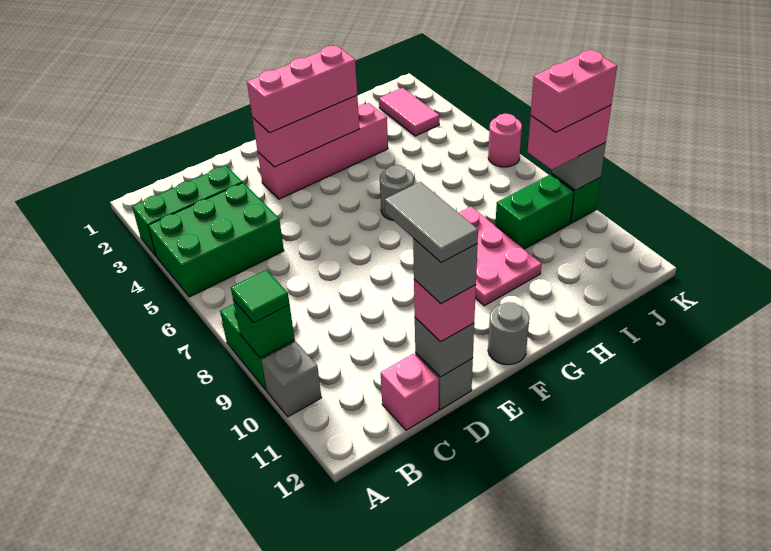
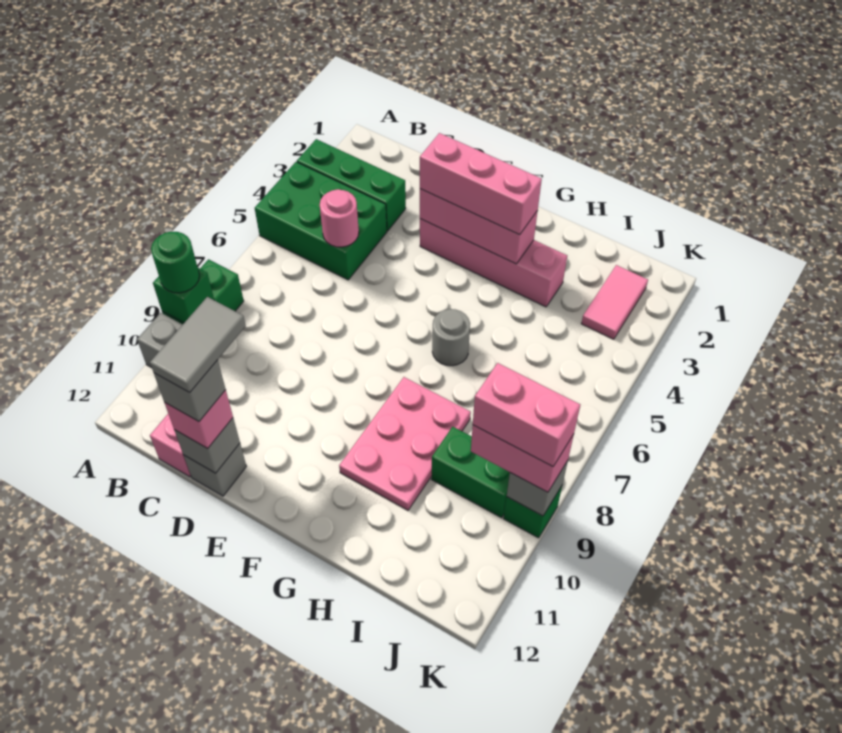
green tile A9 level 3 -> green round brick A9 level 3
grey round brick F12 level 1 -> none
pink round brick K6 level 1 -> pink round brick C5 level 2

